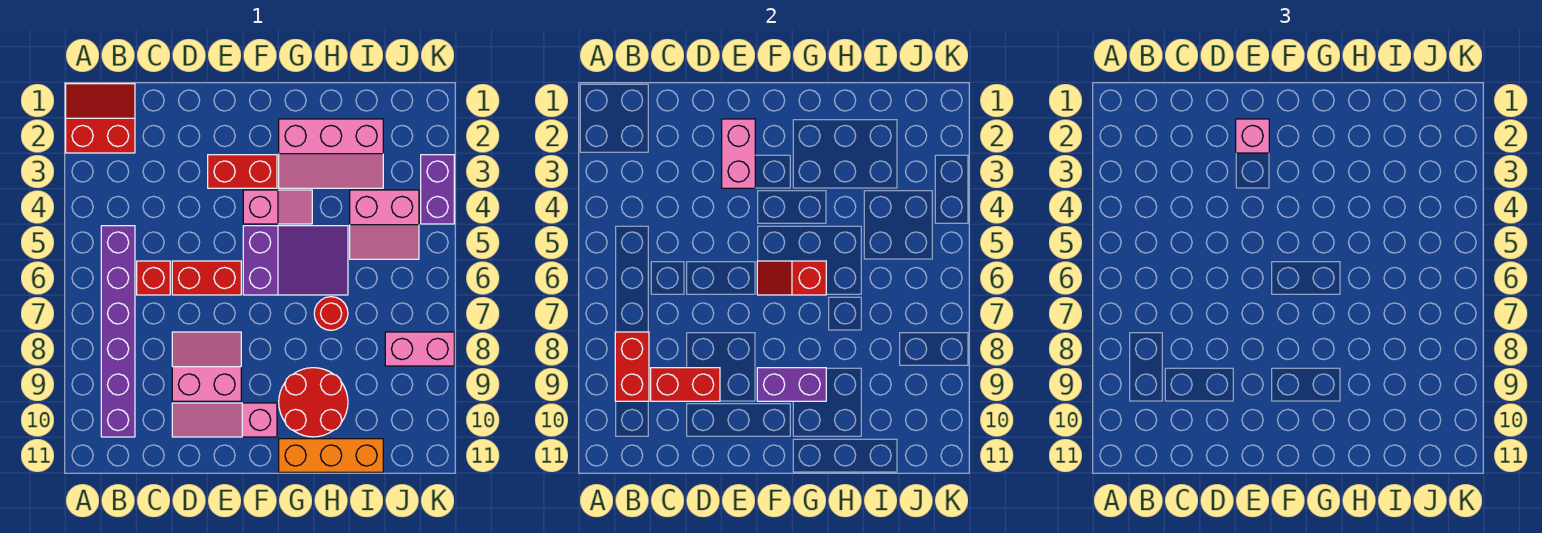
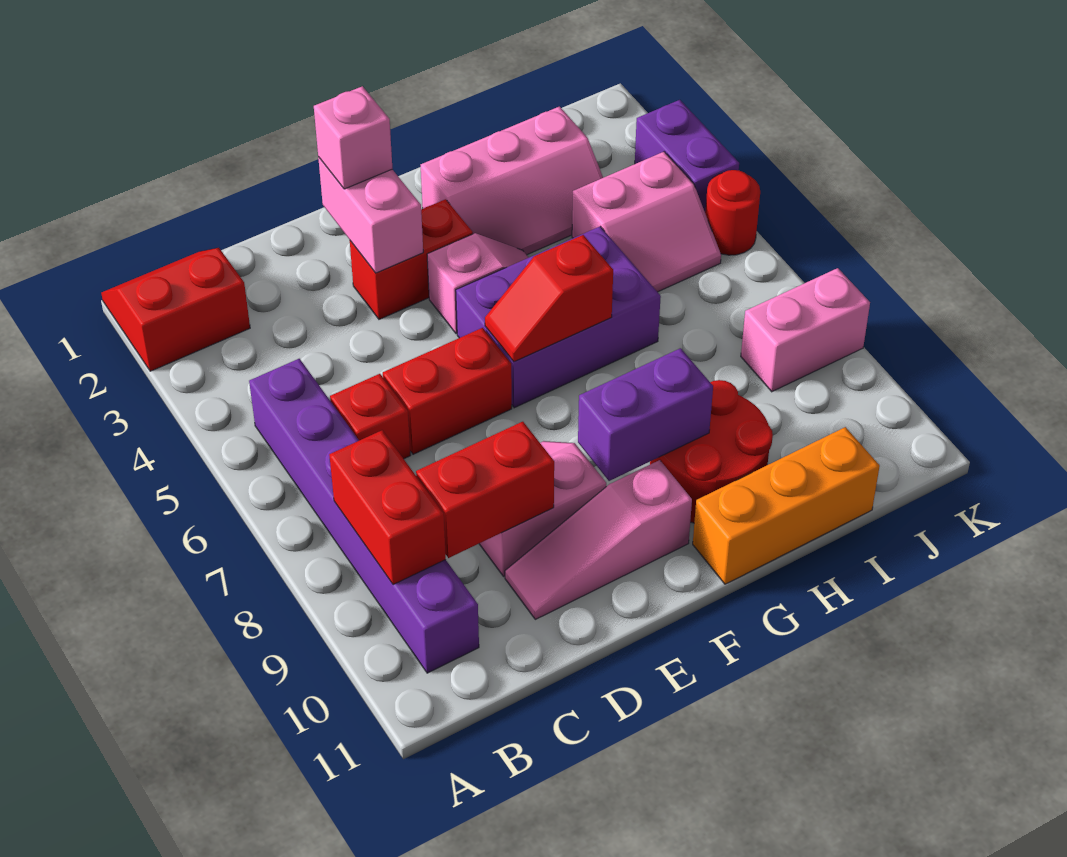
purple slope F5:H6 level 1 top F -> purple brick F5:H6 level 1
red round brick H7 level 1 -> red round brick K5 level 1

